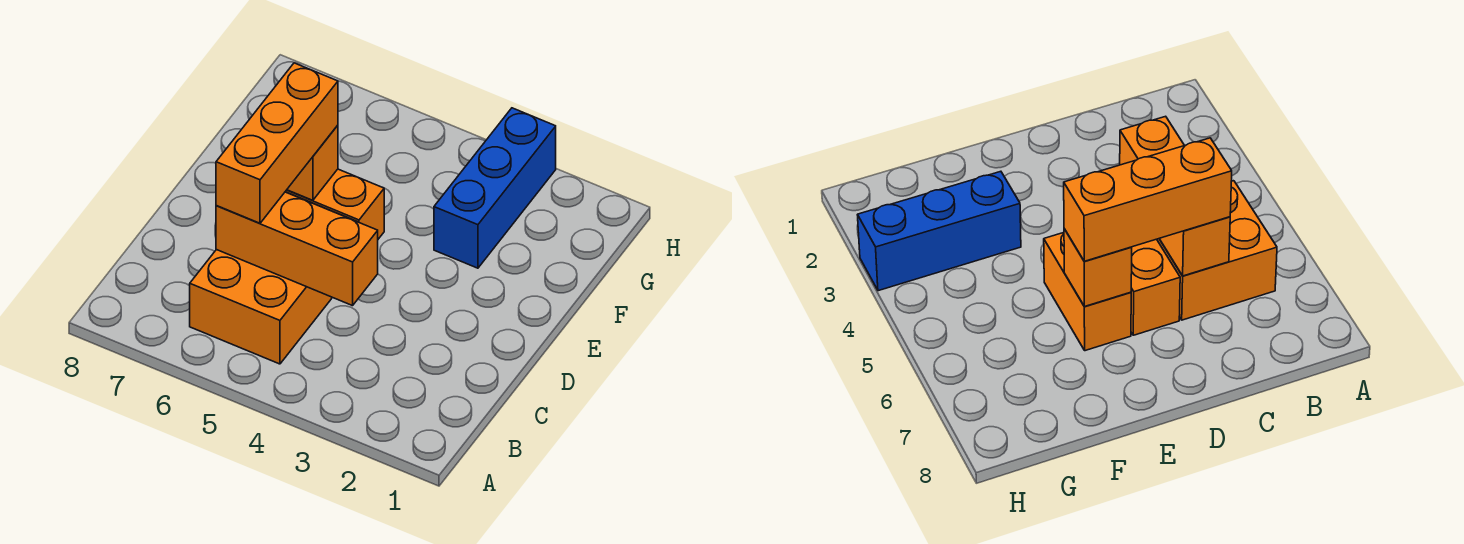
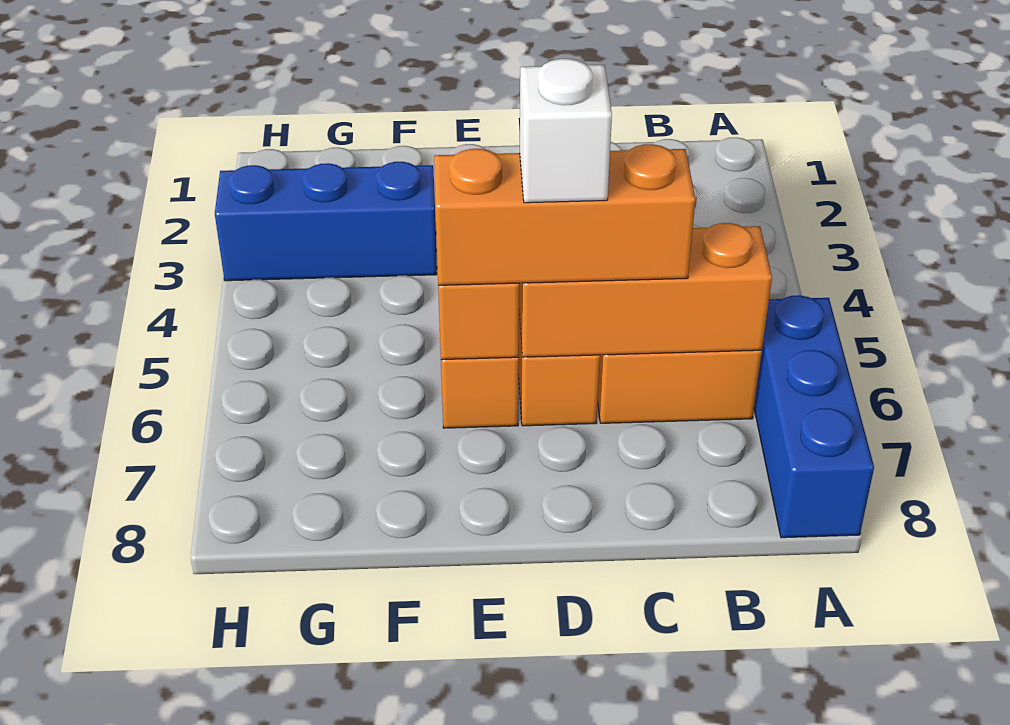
none -> blue brick A6:A8 level 1
orange brick C4:C6 level 2 -> orange brick B6:D6 level 2
none -> white brick D6 level 4

